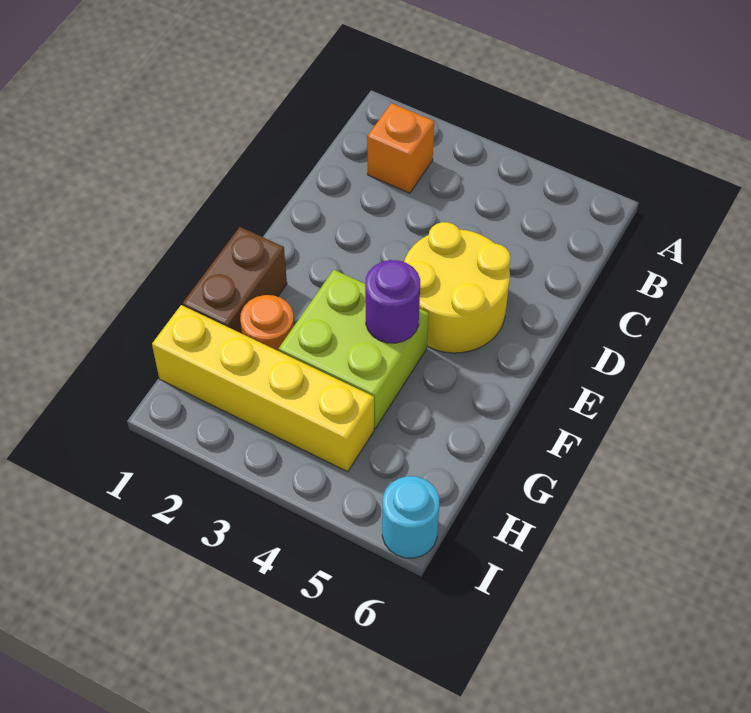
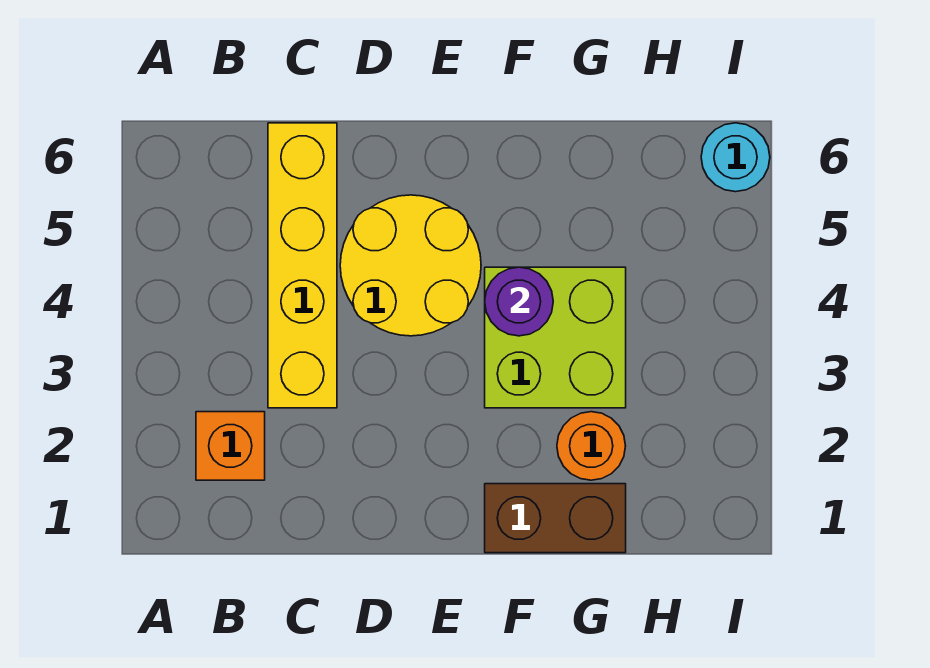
yellow brick H1:H4 level 1 -> yellow brick C3:C6 level 1

